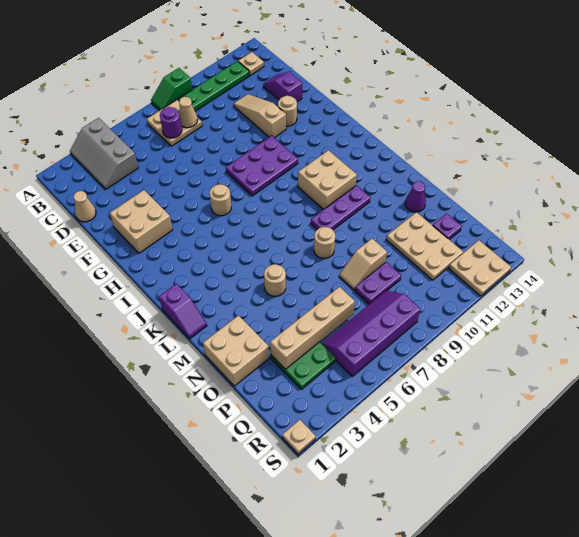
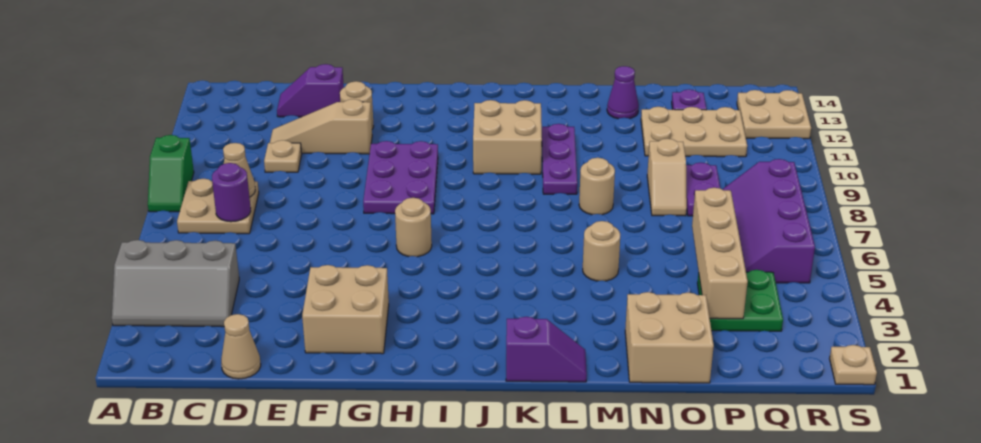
green plate B9:B12 level 1 -> none
tan plate B13 level 1 -> tan plate D10 level 1

